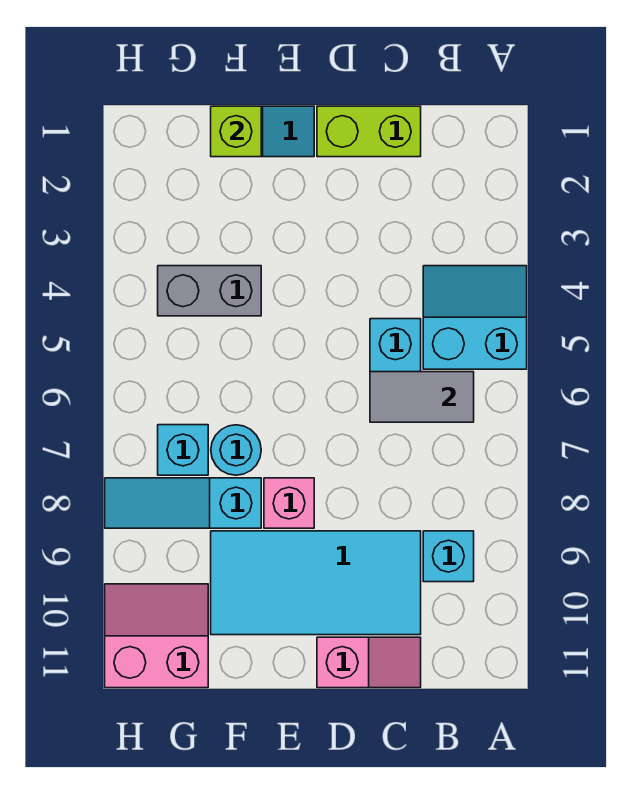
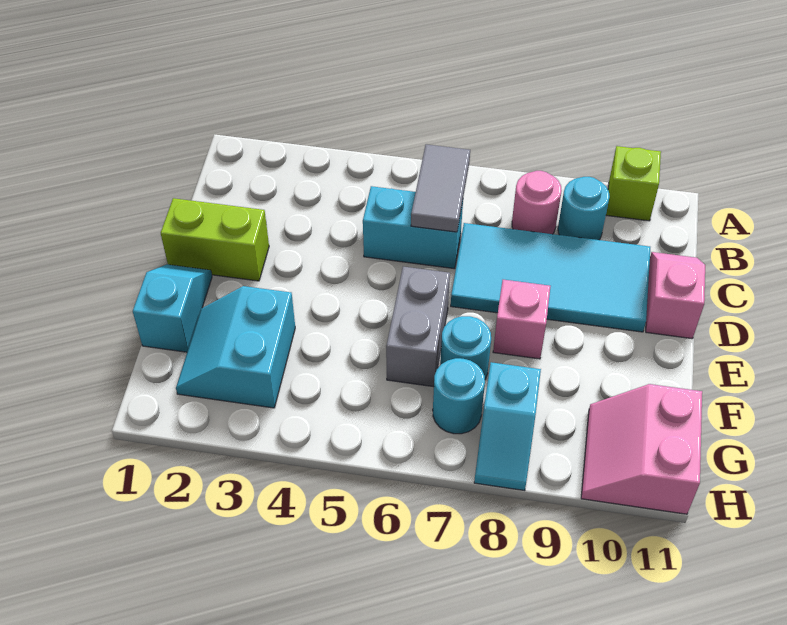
cyan slope A4:B5 level 1 top 5 -> cyan slope F2:G3 level 1 top 3
none -> pink round brick B8 level 1
cyan brick B9 level 1 -> cyan round brick B9 level 1
lime brick C1:D1 level 1 -> lime brick D1:D2 level 1
cyan tile C9:F10 level 1 -> cyan tile C7:D10 level 1
lime brick F1 level 2 -> lime brick A10 level 1
grey brick F4:G4 level 1 -> grey brick E6:F6 level 1
cyan slope F8:H8 level 1 top F -> cyan slope G8:H8 level 1 top G
cyan brick G7 level 1 -> cyan round brick G7 level 1

